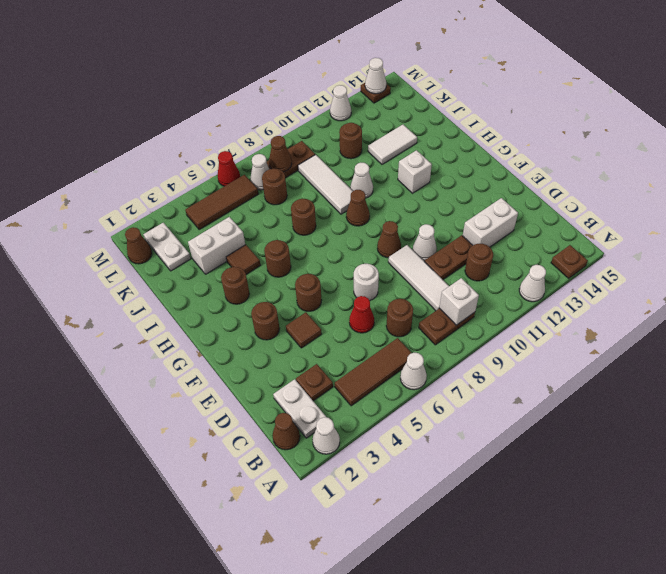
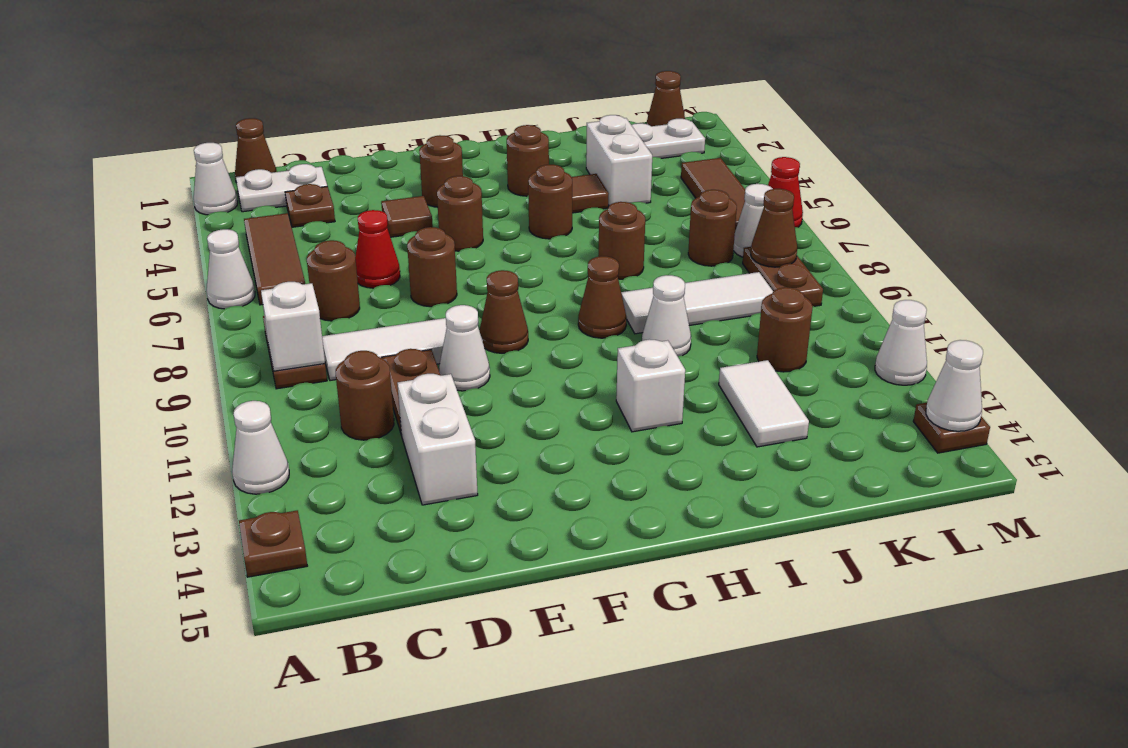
white round brick E7 level 1 -> brown round brick E7 level 1

